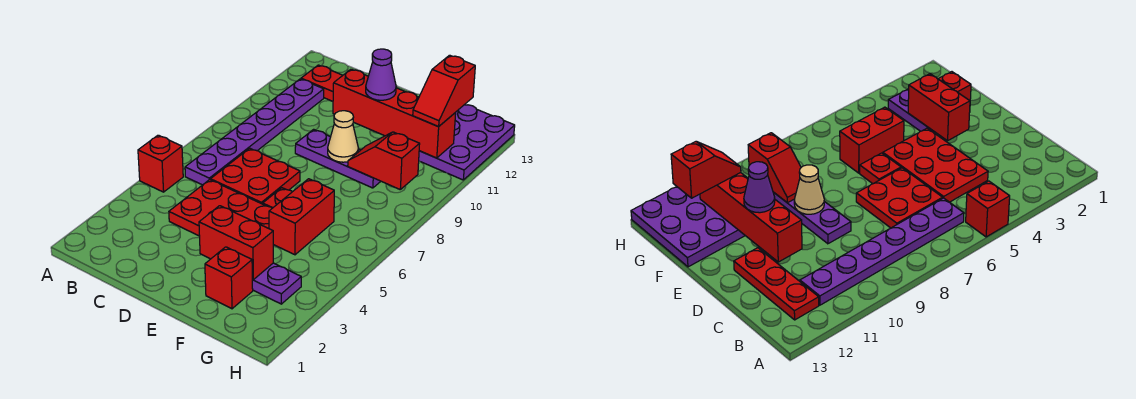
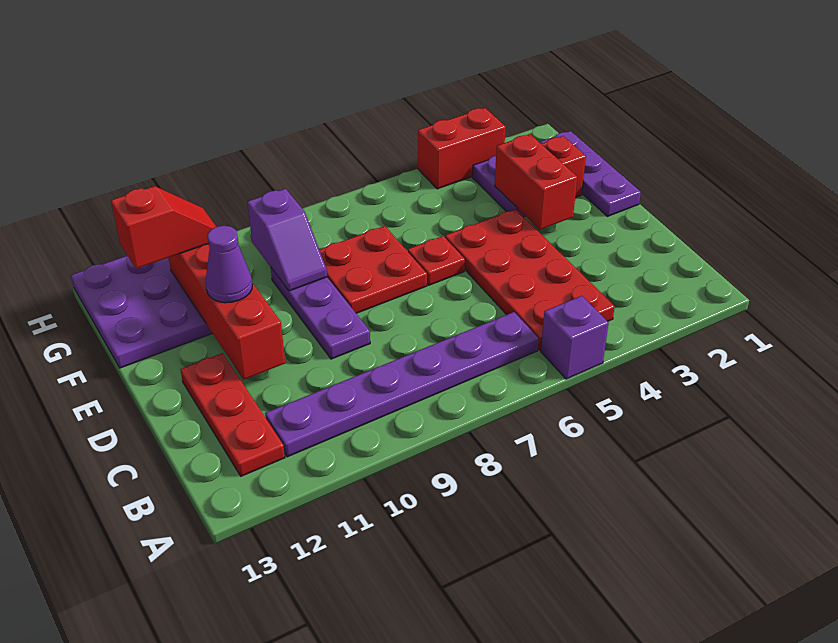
red brick A5 level 1 -> purple brick A5 level 1
red plate C4:E5 level 1 -> red plate B4:E5 level 1
red plate C6:D7 level 1 -> red plate E7:F8 level 1
none -> purple plate E1:G1 level 1
tan cone E9 level 2 -> none
red brick F5:F6 level 1 -> red brick H3:H4 level 1
red slope F9:G9 level 2 top G -> purple slope F9:G9 level 2 top G

